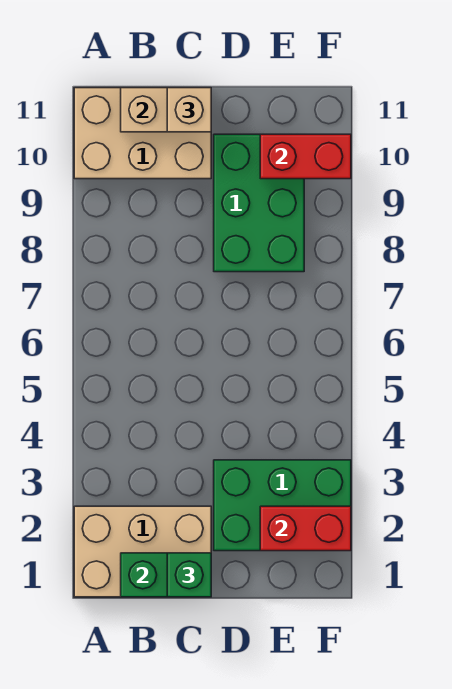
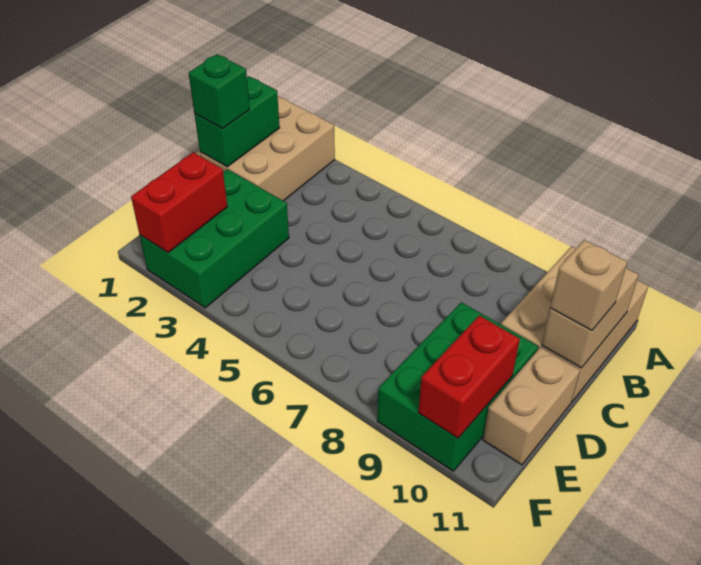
green brick D8:E10 level 1 -> green brick D9:F10 level 1
none -> tan brick D11:E11 level 1

